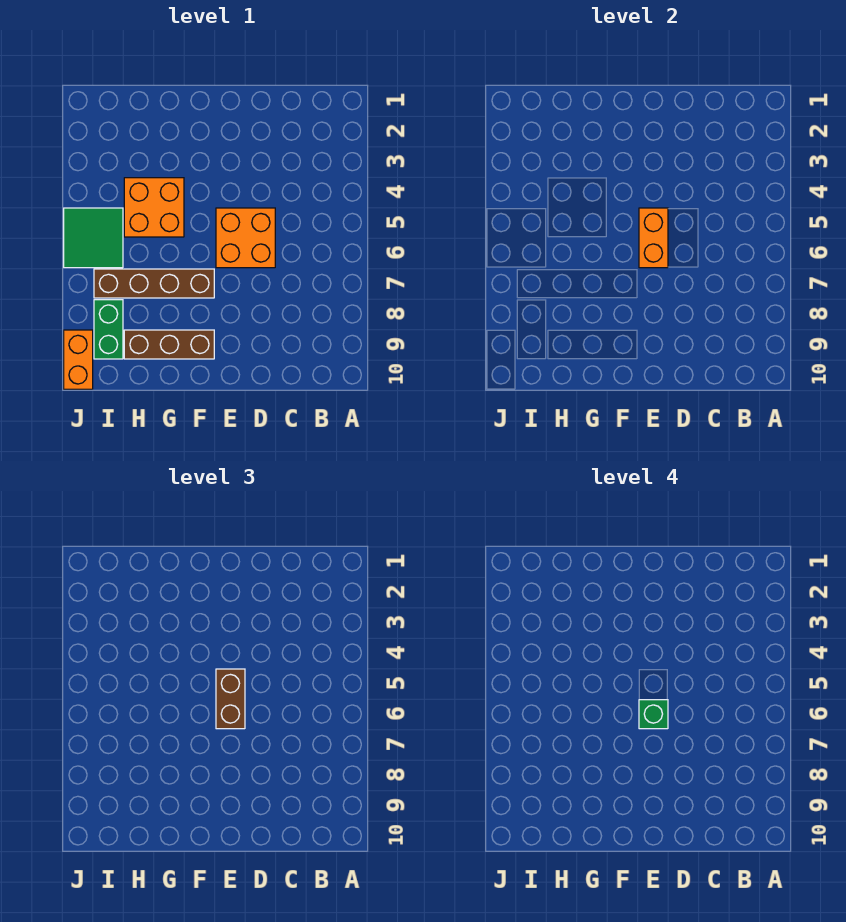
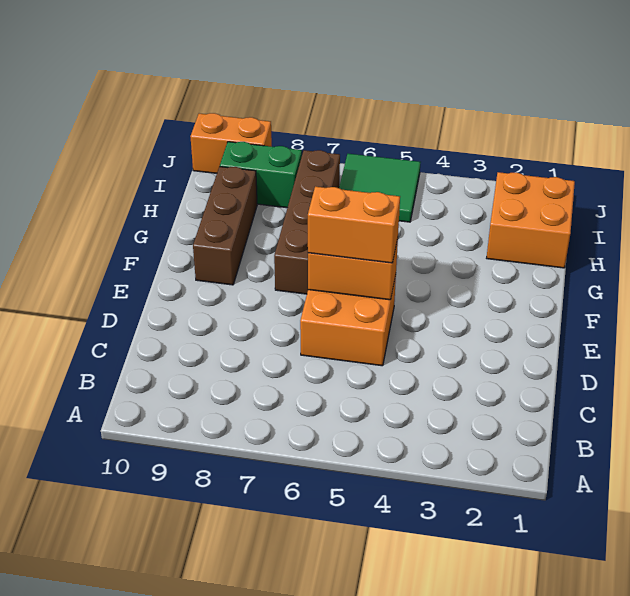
brown brick E5:E6 level 3 -> orange brick E5:E6 level 3
green brick E6 level 4 -> none
orange brick G4:H5 level 1 -> orange brick H1:I2 level 1

